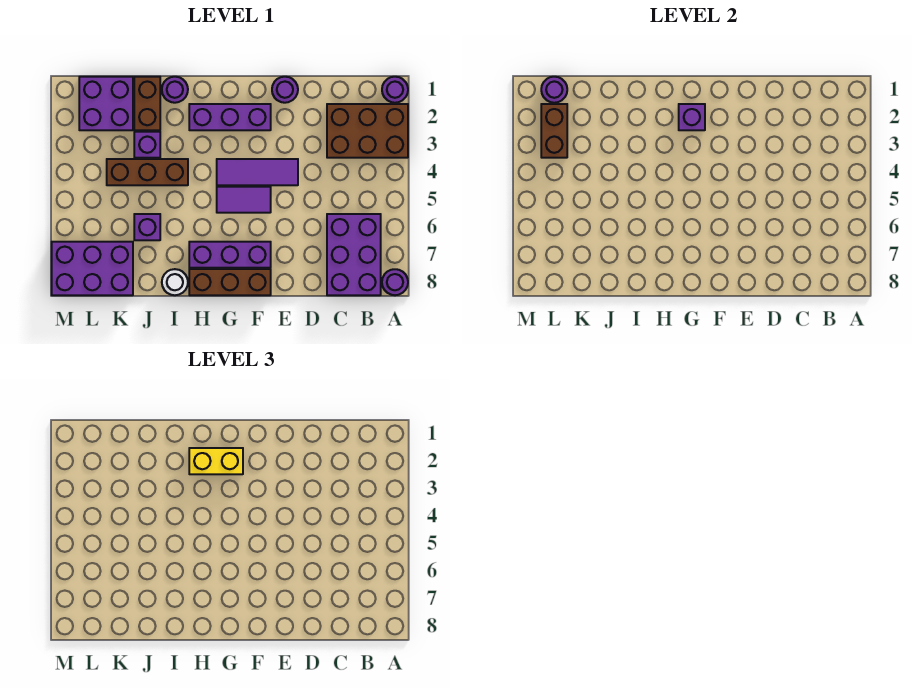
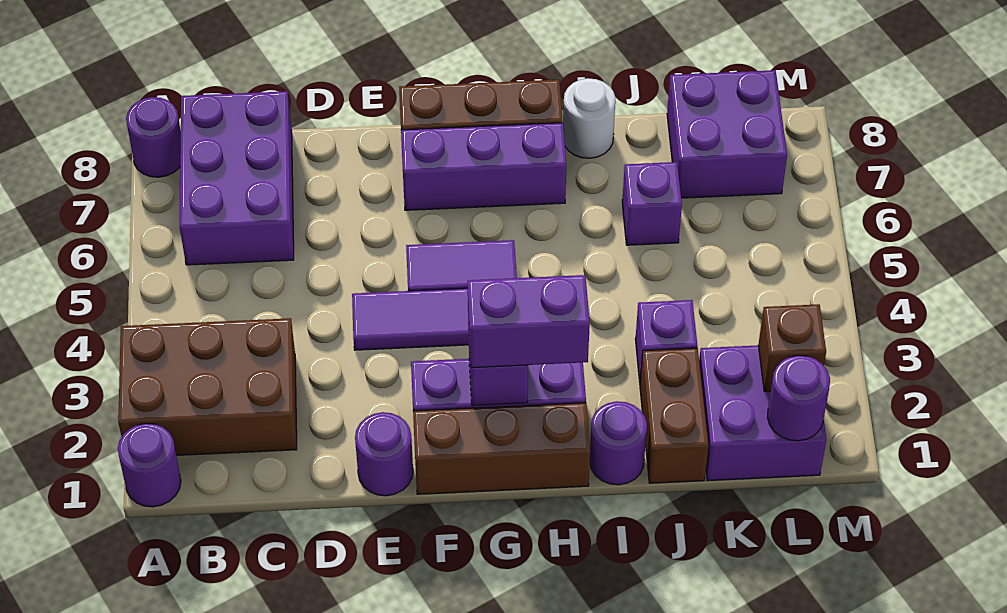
yellow brick G2:H2 level 3 -> purple brick G2:H2 level 3
brown brick I4:K4 level 1 -> brown brick F1:H1 level 1
purple brick K7:M8 level 1 -> purple brick K7:L8 level 1
brown brick L2:L3 level 2 -> brown brick L2 level 2

